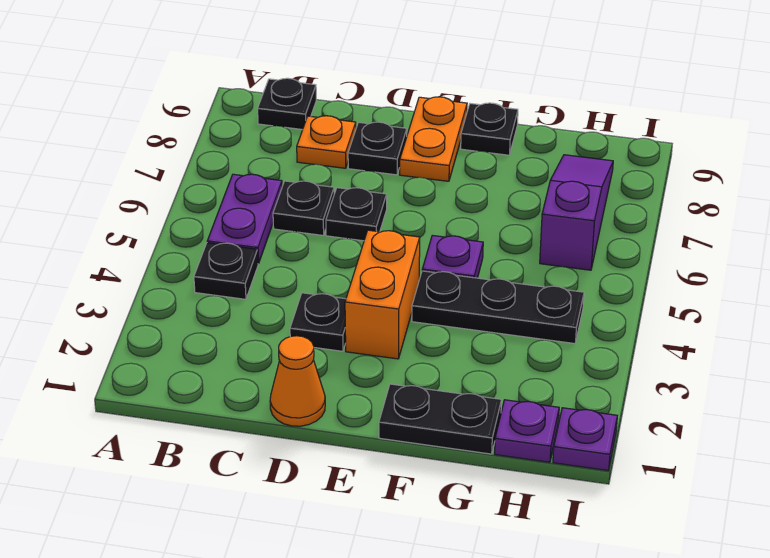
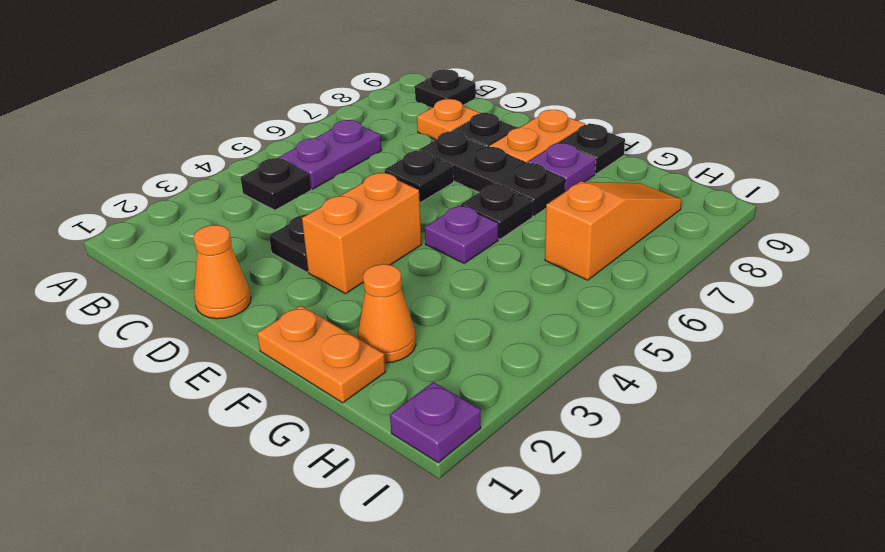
black plate C6 level 1 -> black plate F6 level 1
black plate F1:G1 level 1 -> orange plate F1:G1 level 1
black plate F4:H4 level 1 -> black plate D7:F7 level 1
none -> orange cone G2 level 1
purple plate H1 level 1 -> purple plate F8 level 1
purple slope H6:H8 level 1 top 6 -> orange slope H6:H8 level 1 top 6

